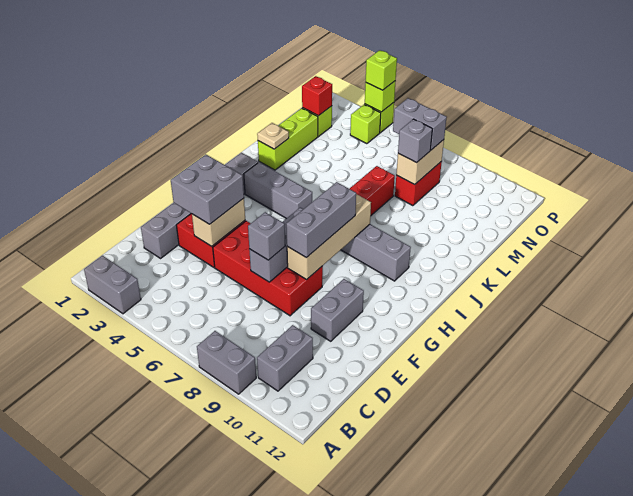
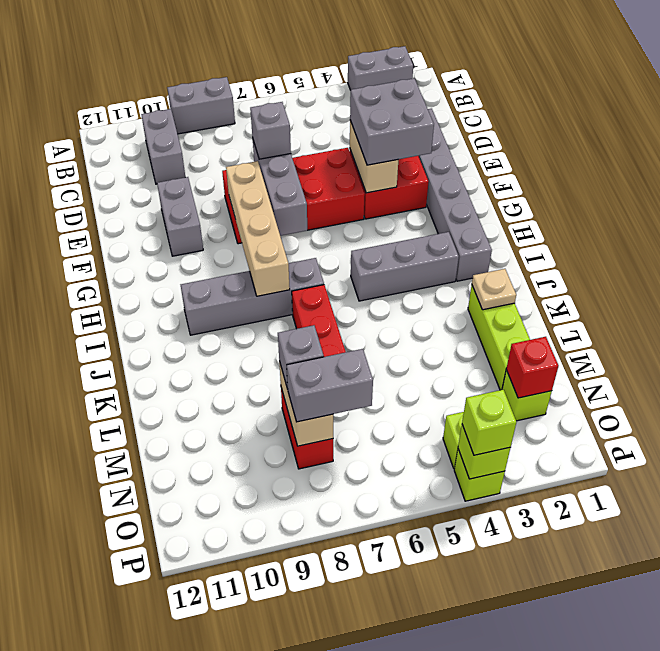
grey brick F8:H8 level 3 -> none

